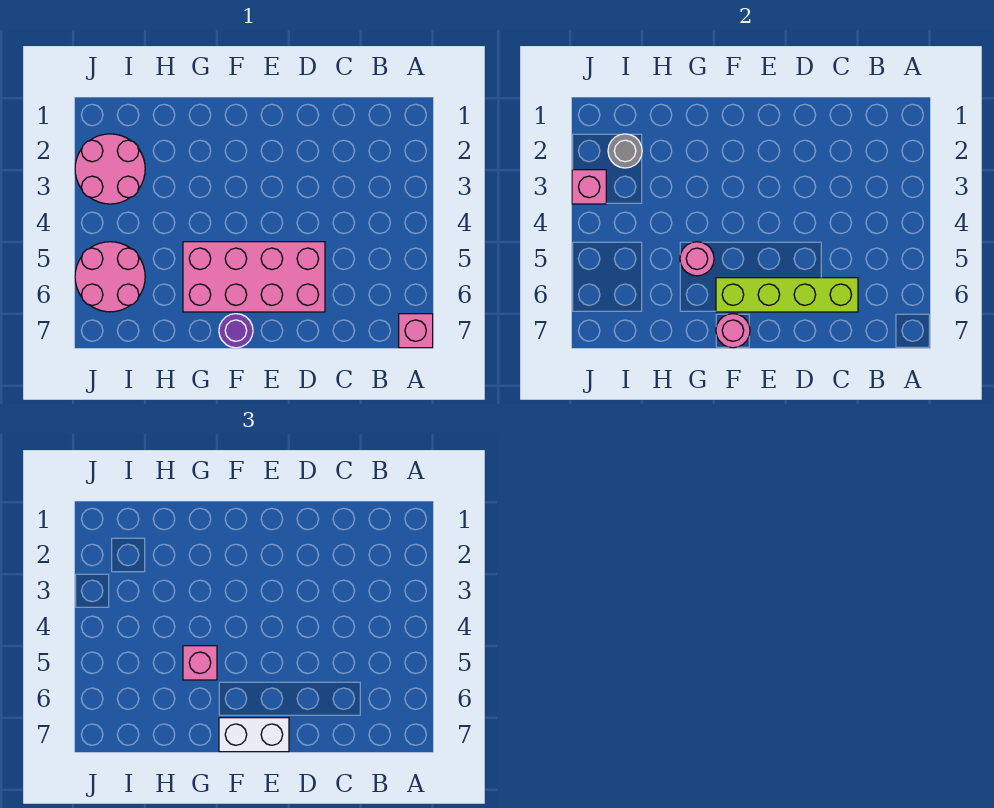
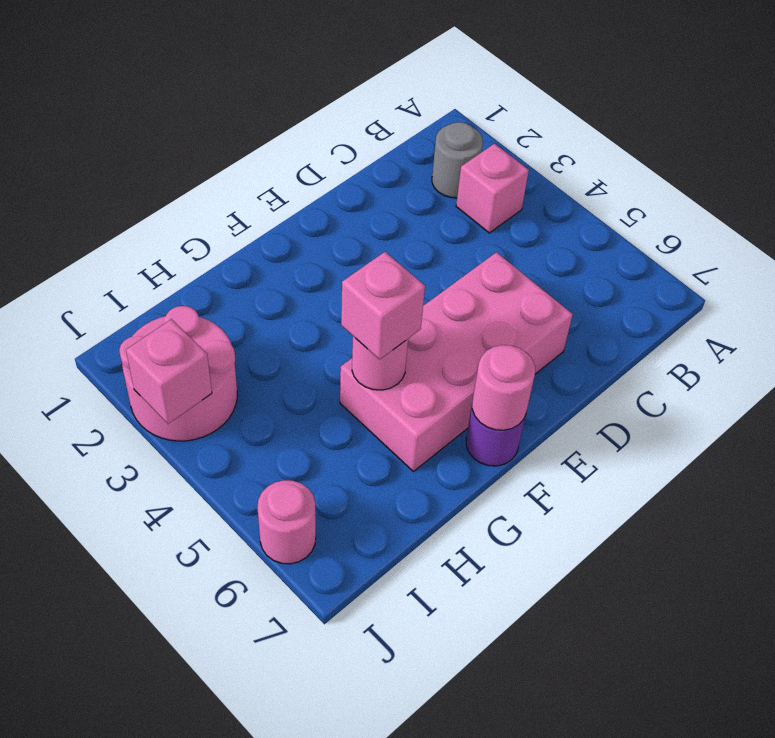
pink brick A7 level 1 -> pink brick B3 level 1
lime brick C6:F6 level 2 -> none
white brick E7:F7 level 3 -> none
grey round brick I2 level 2 -> grey round brick B2 level 1
pink round brick I5:J6 level 1 -> pink round brick J6 level 1

